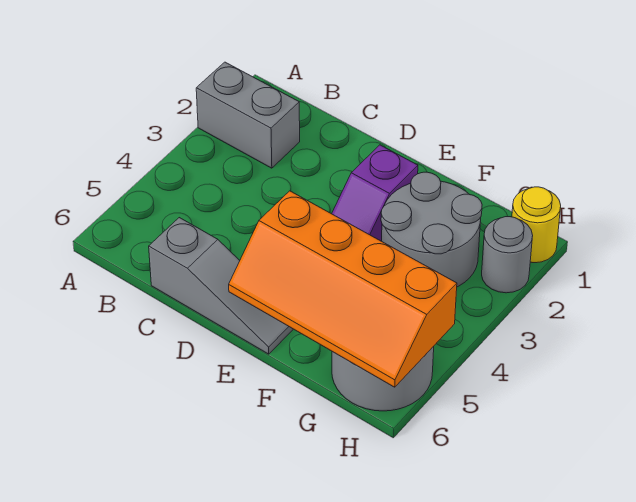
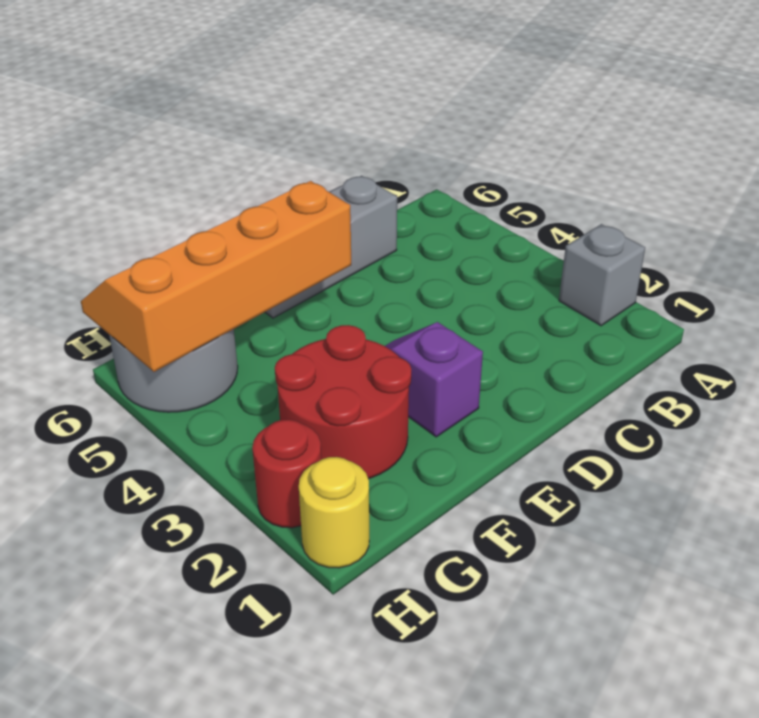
grey brick A2:B2 level 1 -> grey brick A2 level 1
grey round brick F2:G3 level 1 -> red round brick F2:G3 level 1
grey round brick H2 level 1 -> red round brick H2 level 1

